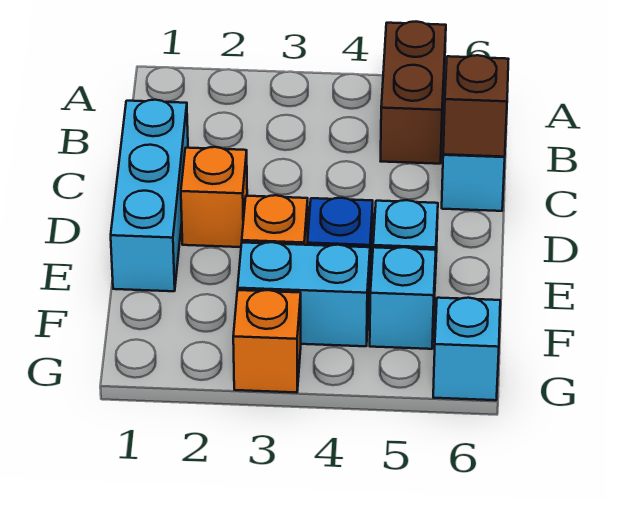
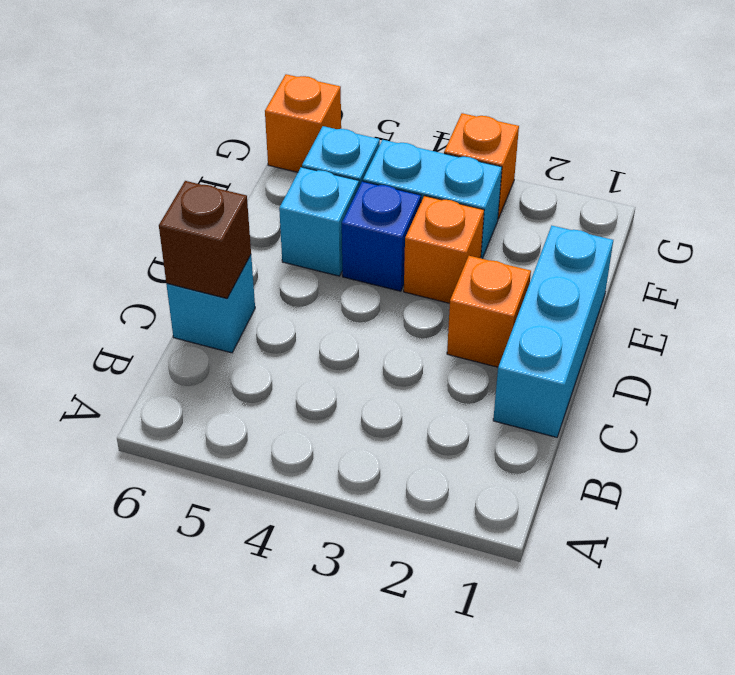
brown brick A5:B5 level 1 -> none
cyan brick G6 level 1 -> orange brick G6 level 1

